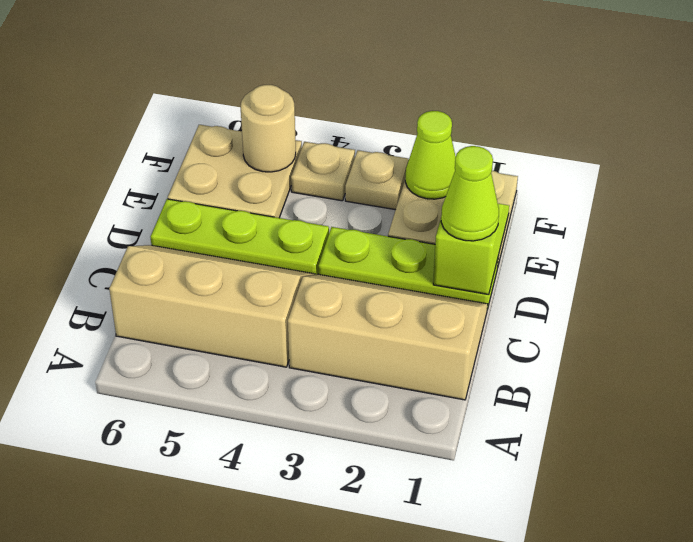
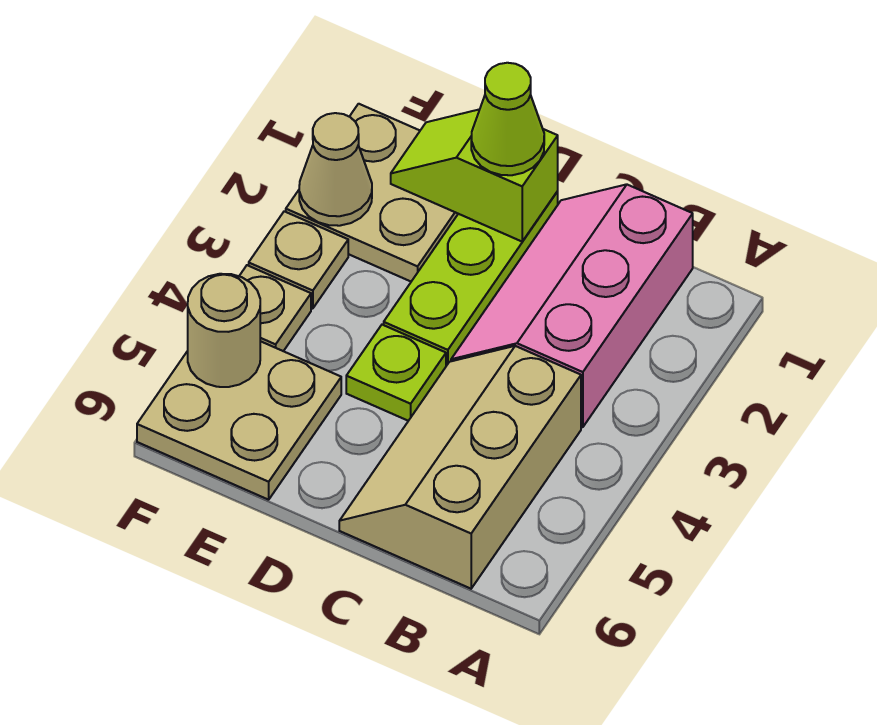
tan slope B1:C3 level 1 top B -> pink slope B1:C3 level 1 top B
lime plate D4:D6 level 1 -> lime plate D4 level 1
lime cone F2 level 2 -> tan cone F2 level 2

